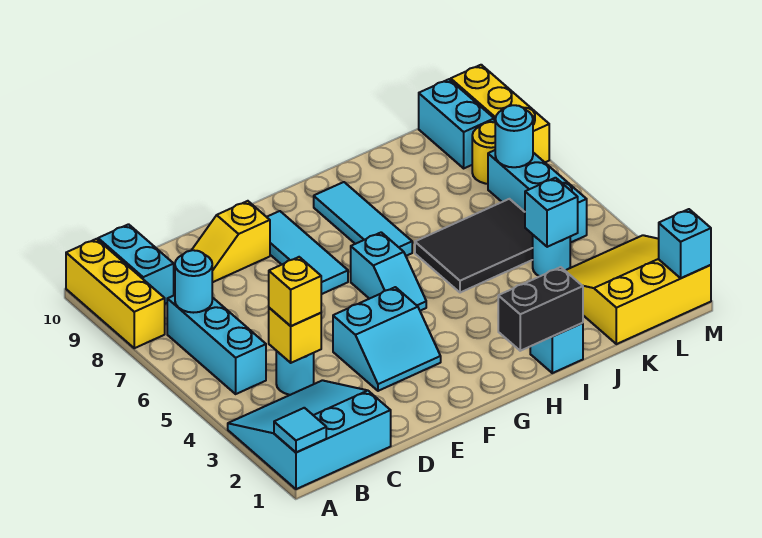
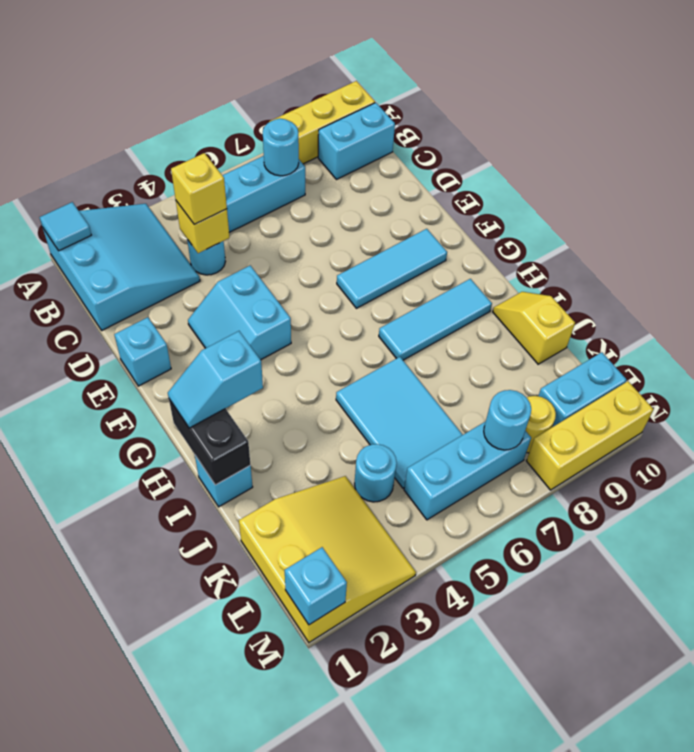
yellow slope D9:E9 level 1 top E -> yellow slope I10:J10 level 1 top J
cyan slope G5:G6 level 1 top 6 -> cyan slope H1:H2 level 3 top 2
black tile I5:K6 level 1 -> cyan tile I5:K6 level 1
cyan brick K4 level 2 -> cyan brick E1 level 1

